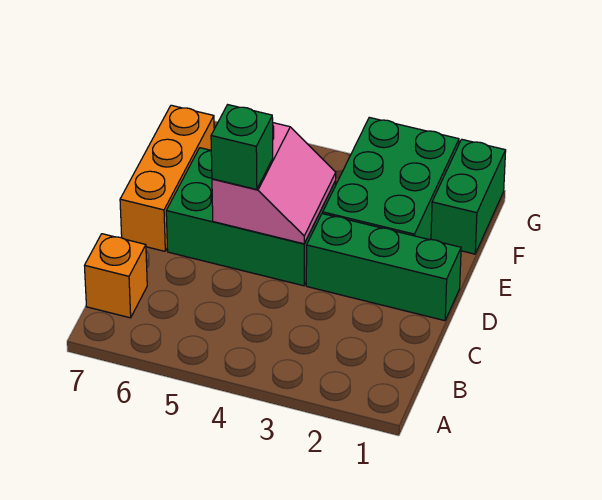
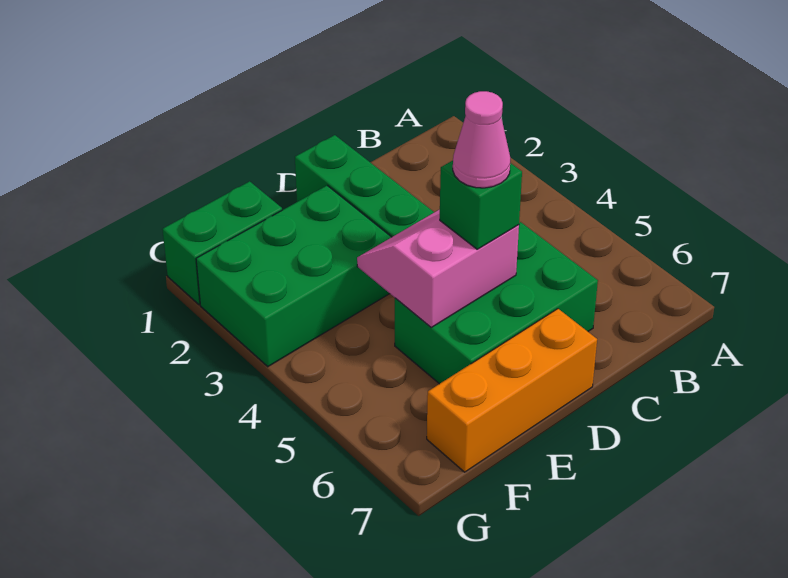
orange brick B7 level 1 -> none
green brick D4:E6 level 1 -> green brick C5:E6 level 1
none -> pink cone D5 level 4

